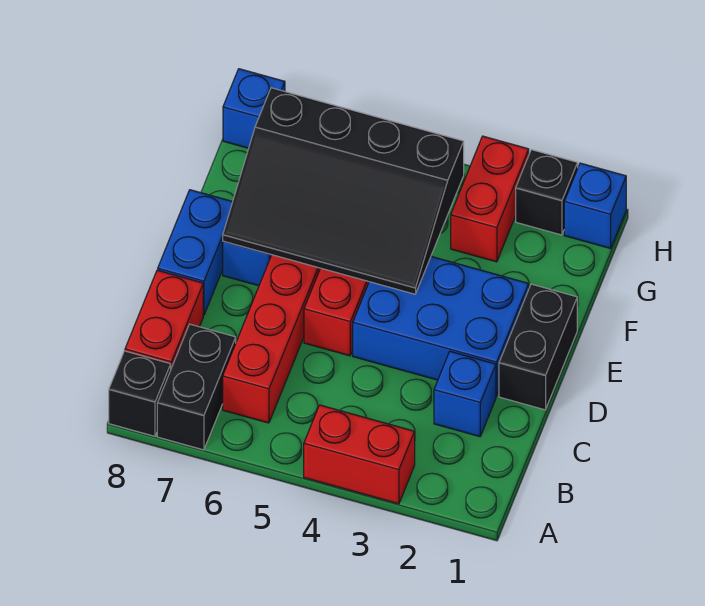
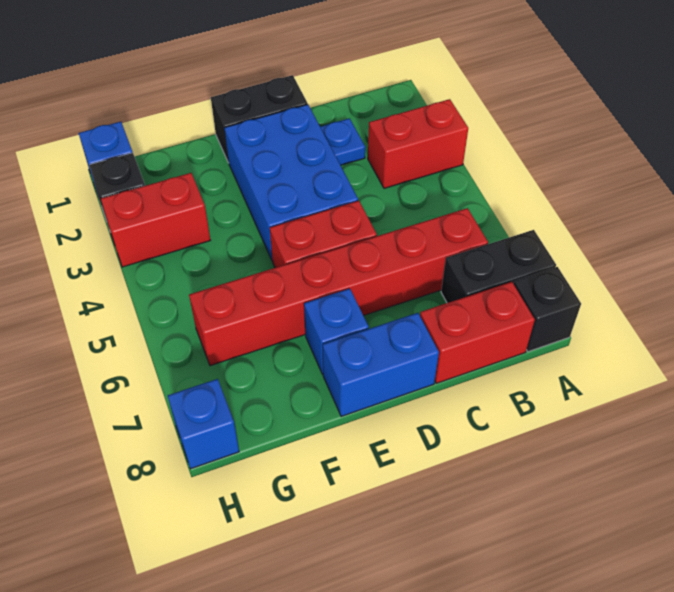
red brick A3:A4 level 1 -> red brick A3:B3 level 1
blue brick C2 level 1 -> blue plate C2 level 1
black slope E4:G7 level 2 top G -> none

